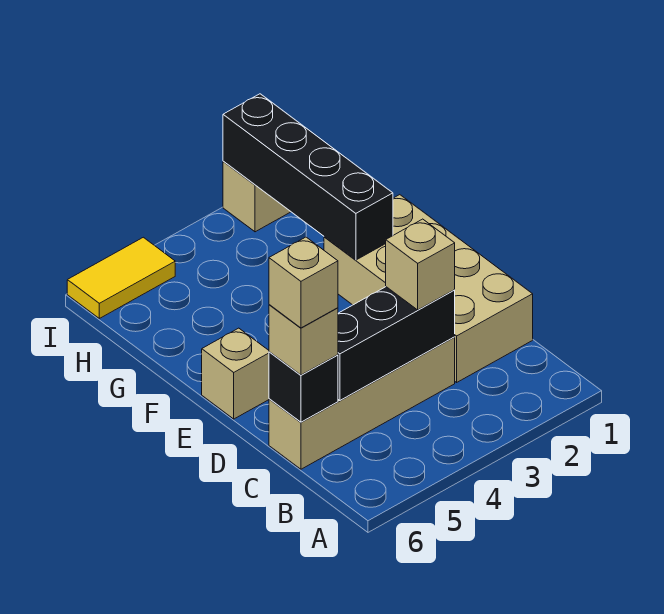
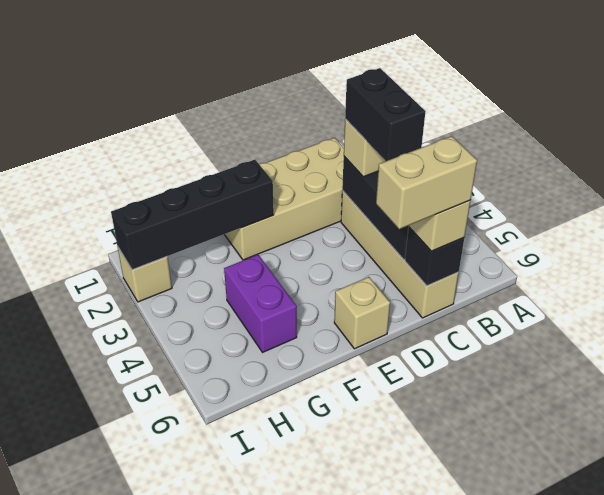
none -> black brick C3:C4 level 4
tan brick C6 level 4 -> tan brick C6:D6 level 4
none -> purple brick G4:G5 level 1
yellow tile I5:I6 level 1 -> none

